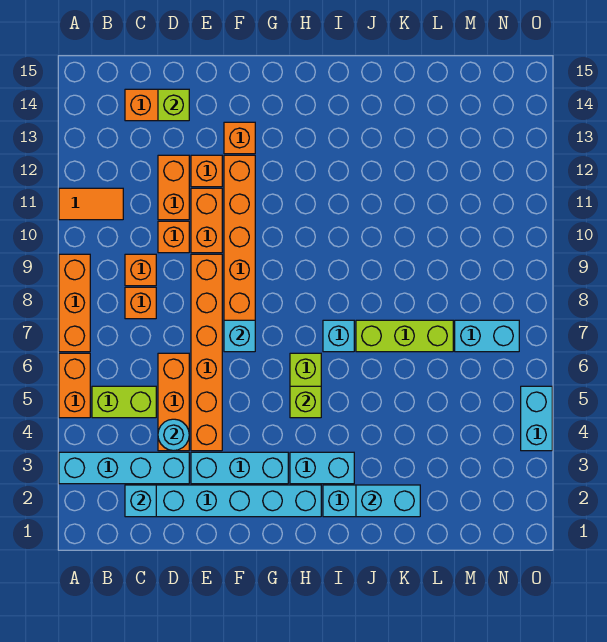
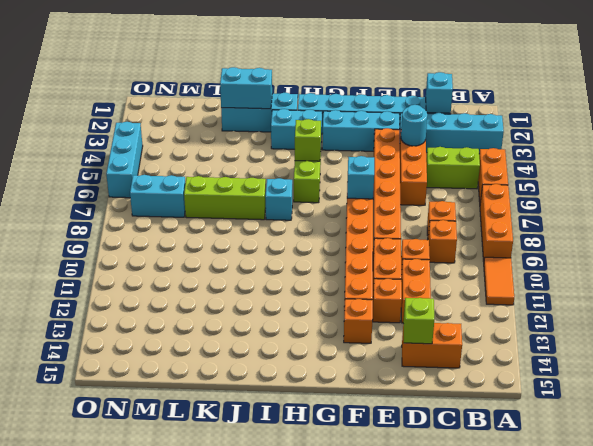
orange tile A11:B11 level 1 -> orange tile A10:A11 level 1
cyan brick O4:O5 level 1 -> cyan brick O4:O6 level 1

